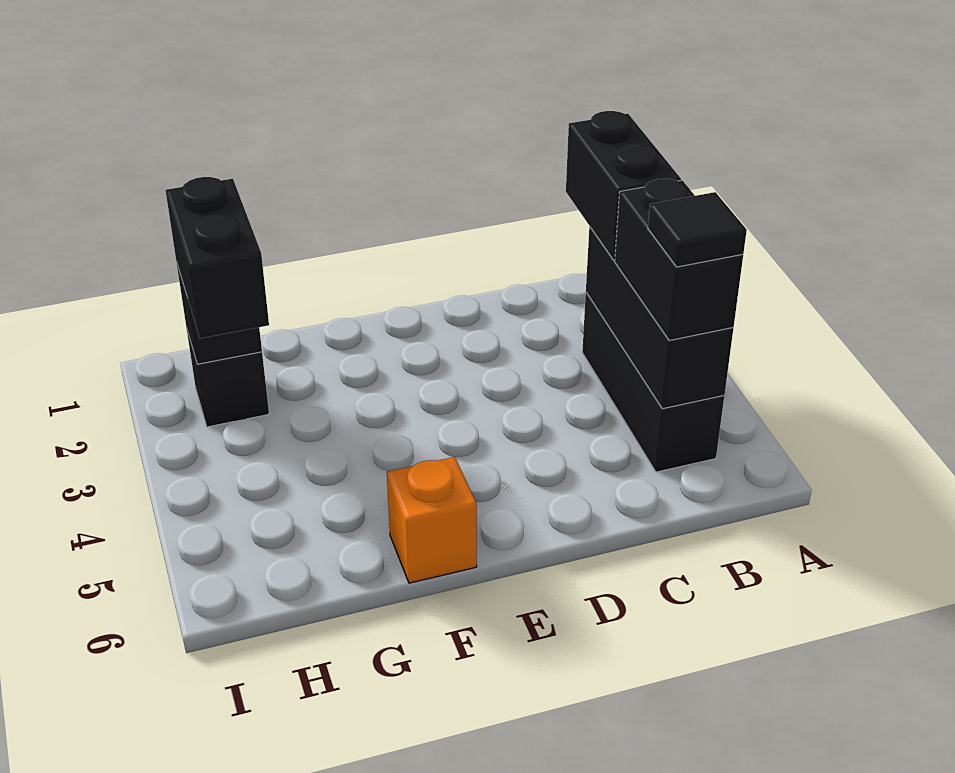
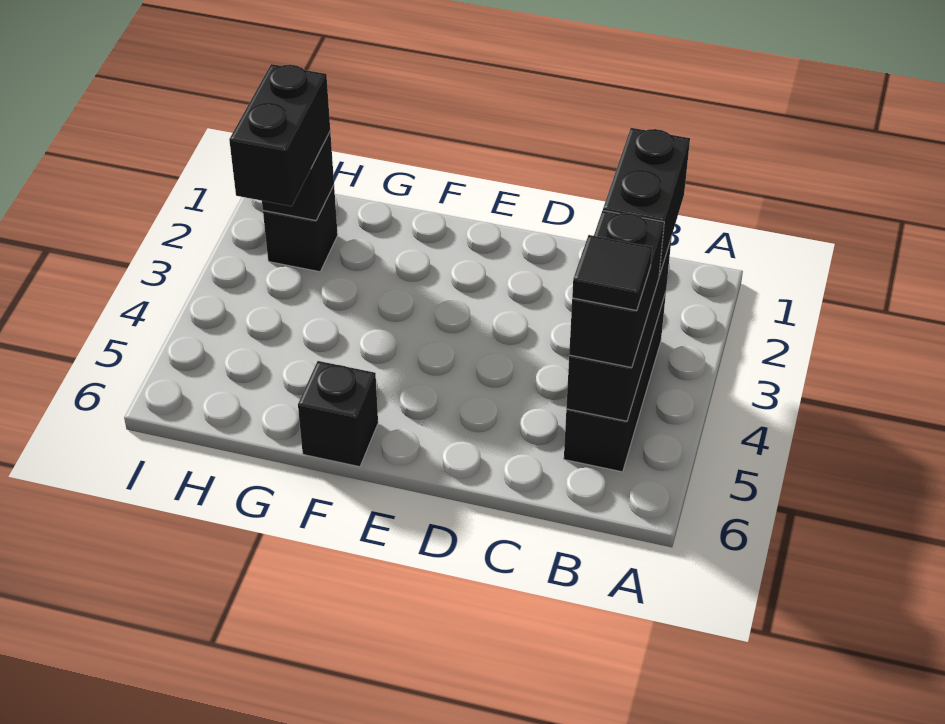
orange brick F6 level 1 -> black brick F6 level 1

